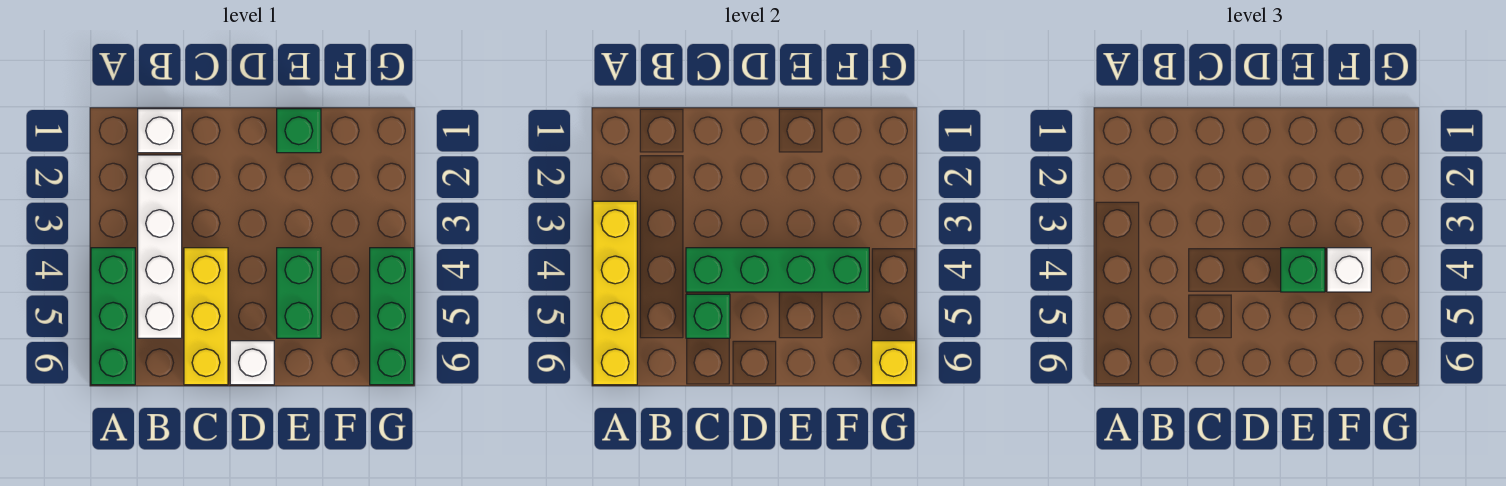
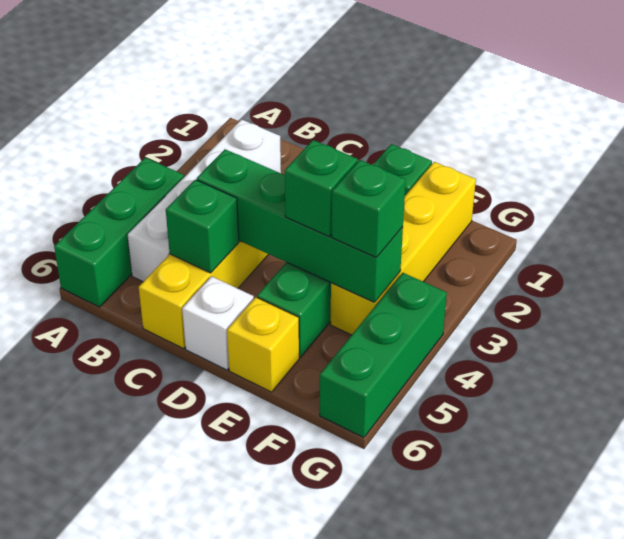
yellow brick A3:A6 level 2 -> yellow brick F1:F4 level 1
white brick B1 level 1 -> none
white brick F4 level 3 -> green brick F4 level 3
yellow brick G6 level 2 -> yellow brick E6 level 1

